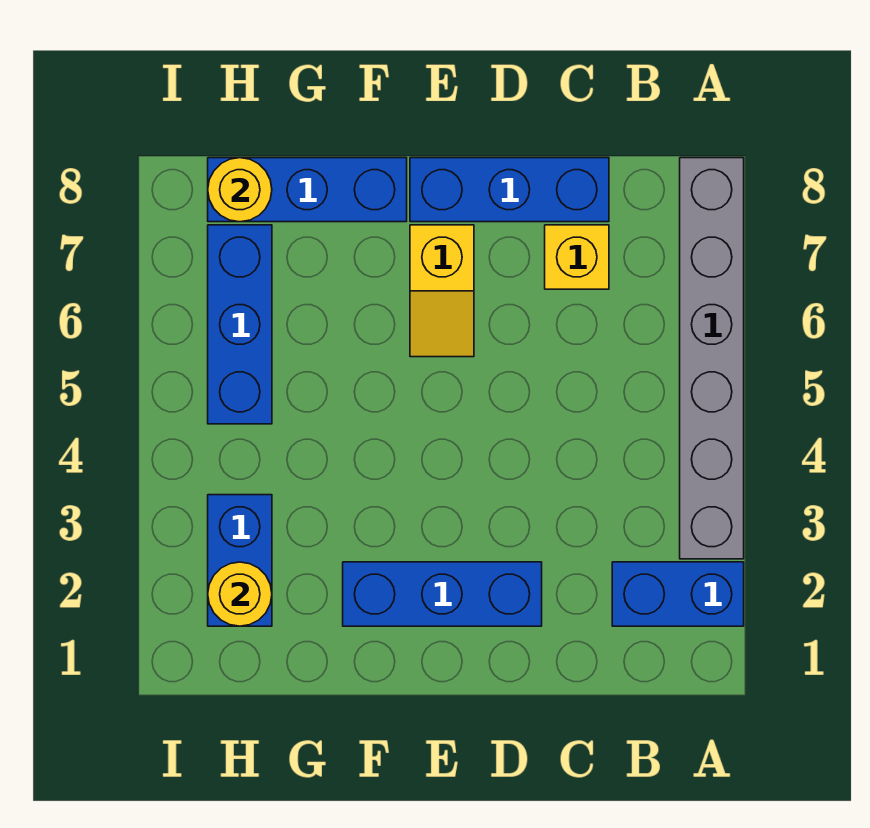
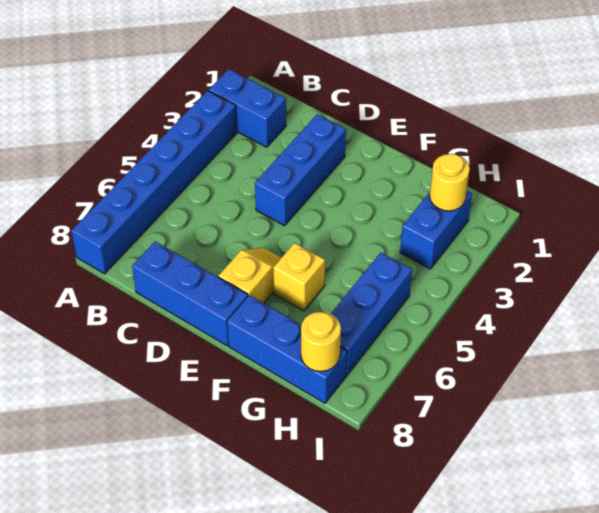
grey brick A3:A8 level 1 -> blue brick A3:A8 level 1
yellow brick C7 level 1 -> yellow brick F6 level 1
blue brick D2:F2 level 1 -> blue brick D2:D4 level 1

